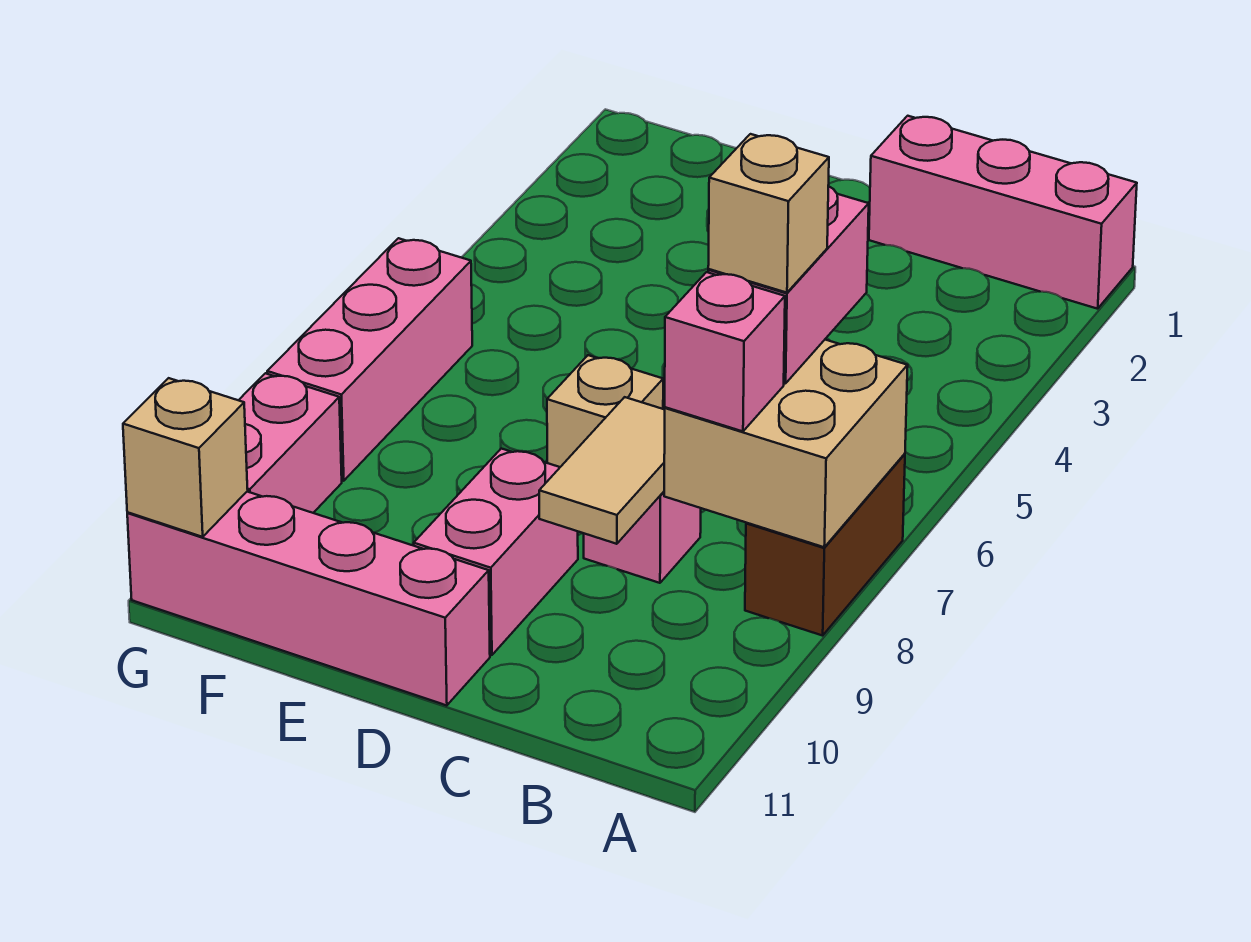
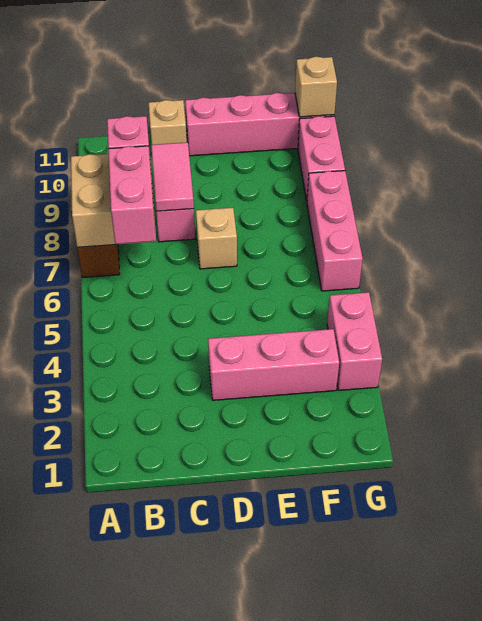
pink brick A1:C1 level 1 -> pink brick D3:F3 level 1
tan brick B7 level 4 -> tan brick C11 level 1
tan tile C8:C9 level 2 -> pink tile C8:C9 level 2
pink brick D9:D10 level 1 -> pink brick G3:G4 level 1

